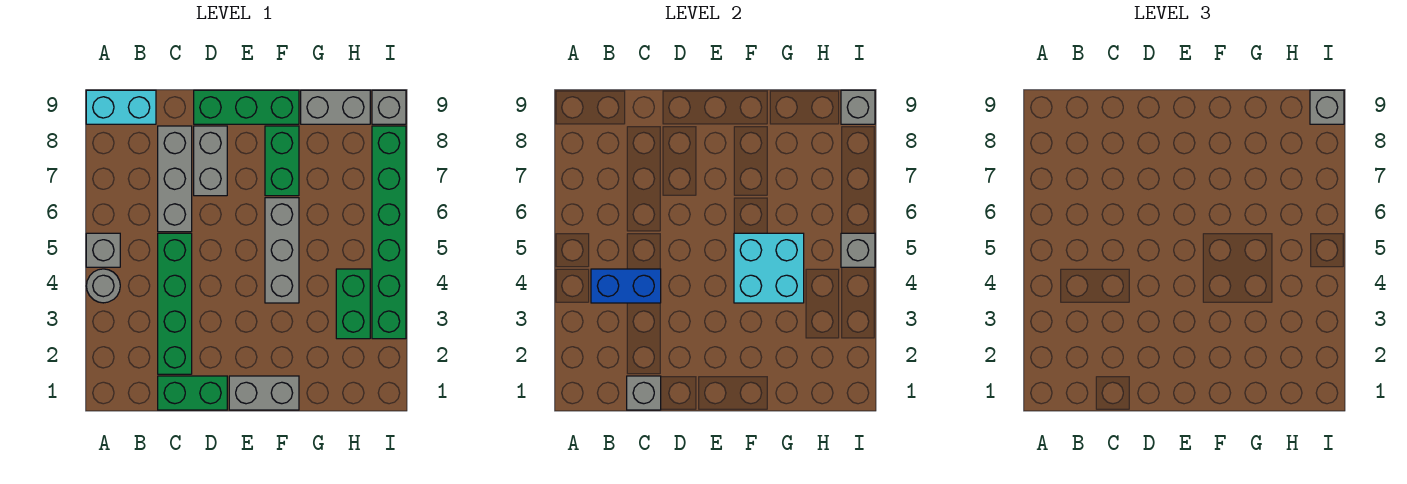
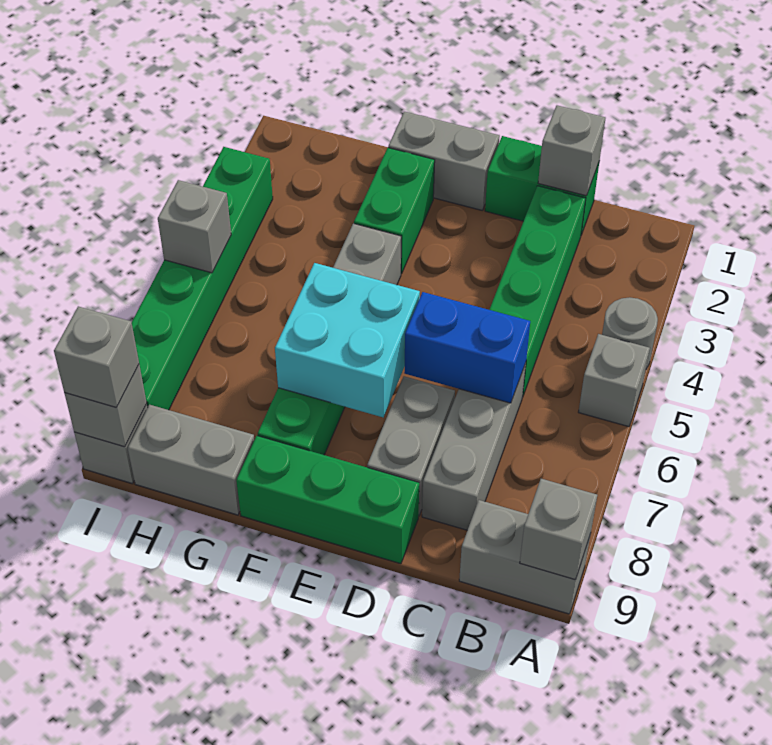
cyan brick A9:B9 level 1 -> grey brick A9:B9 level 1
none -> grey brick A9 level 2
blue brick B4:C4 level 2 -> blue brick C6:D6 level 2
cyan brick F4:G5 level 2 -> cyan brick E6:F7 level 2
green brick H3:H4 level 1 -> green brick F2:F3 level 1

